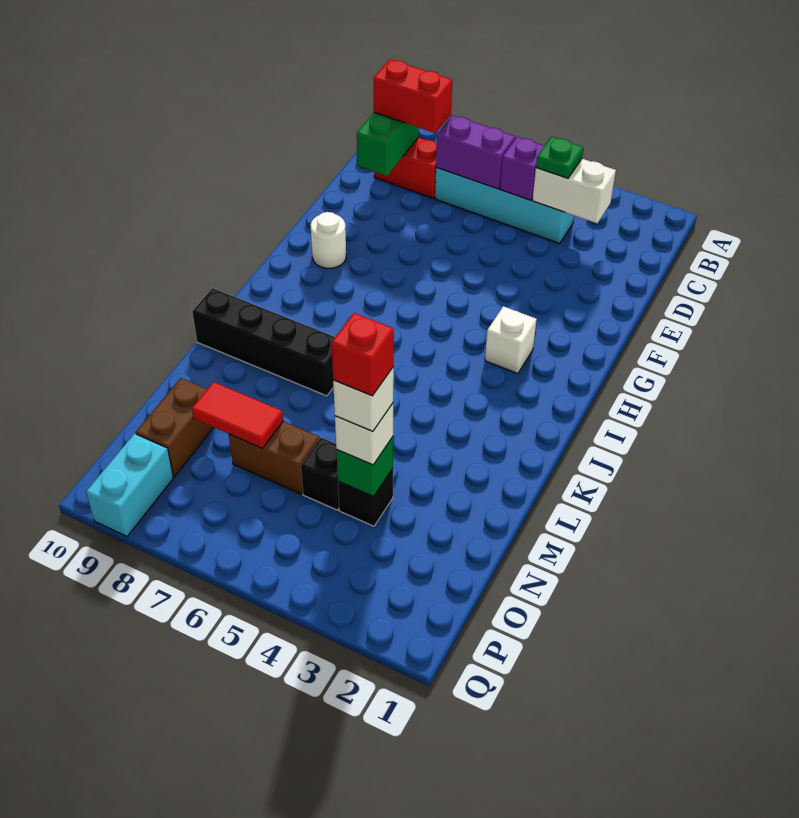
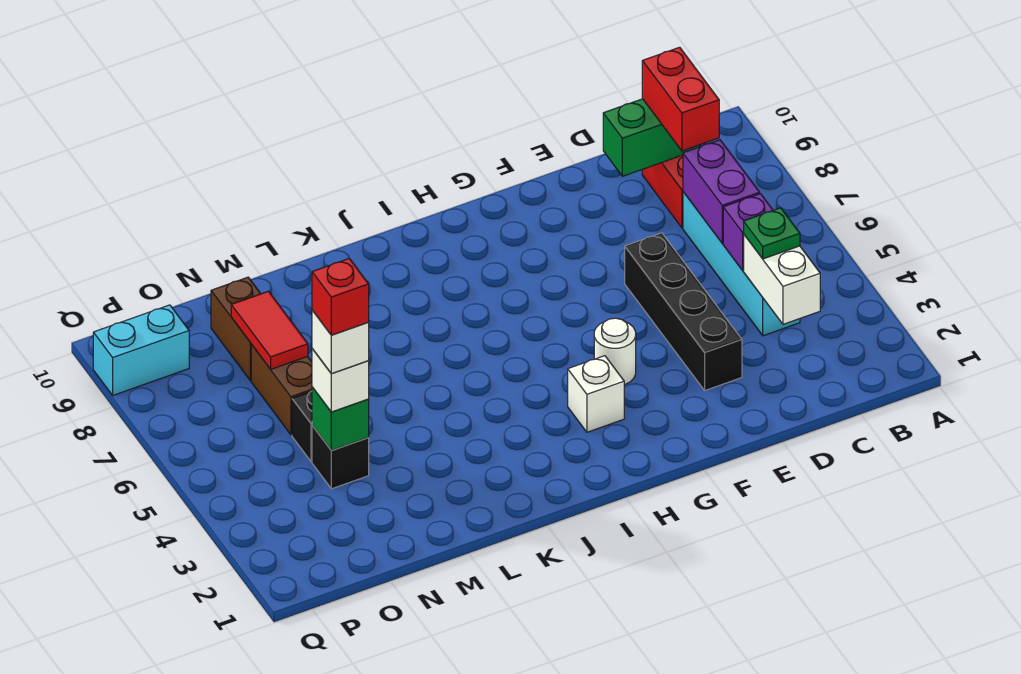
white round brick G9 level 1 -> white round brick G4 level 1
black brick K7:K10 level 1 -> black brick E3:E6 level 1
brown brick N9:O9 level 1 -> brown brick N8:N9 level 1

